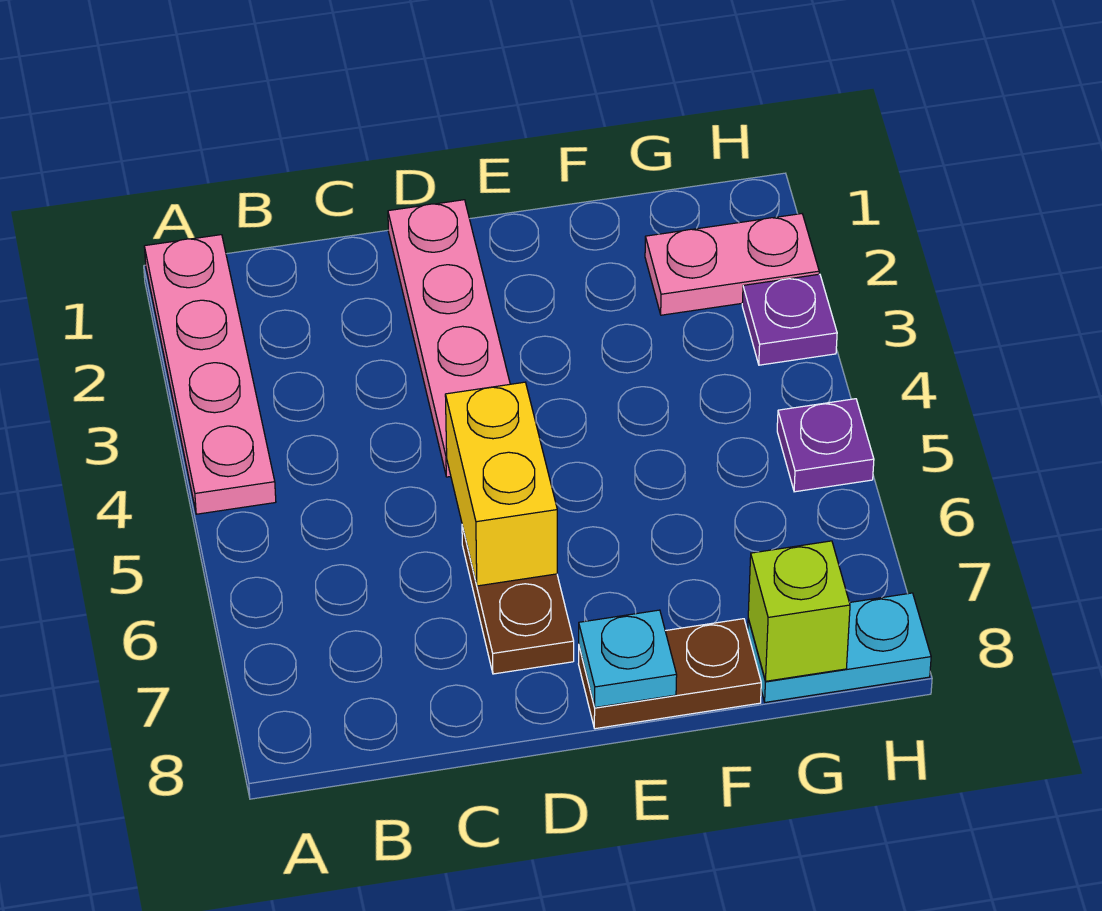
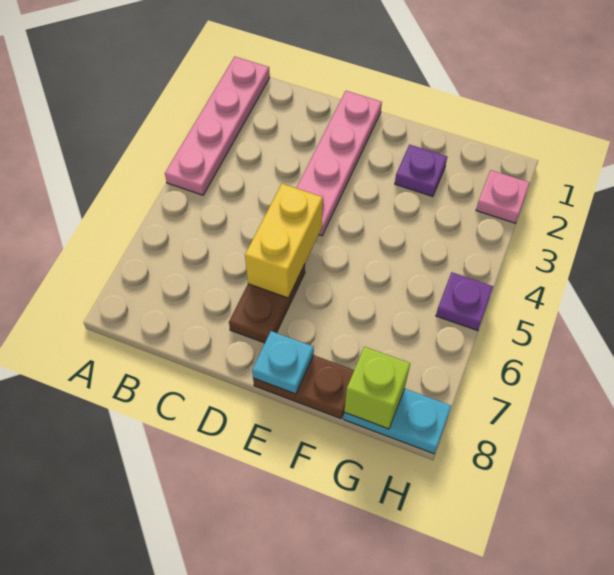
pink plate G2:H2 level 1 -> pink plate H2 level 1
purple plate H3 level 1 -> purple plate F2 level 1

